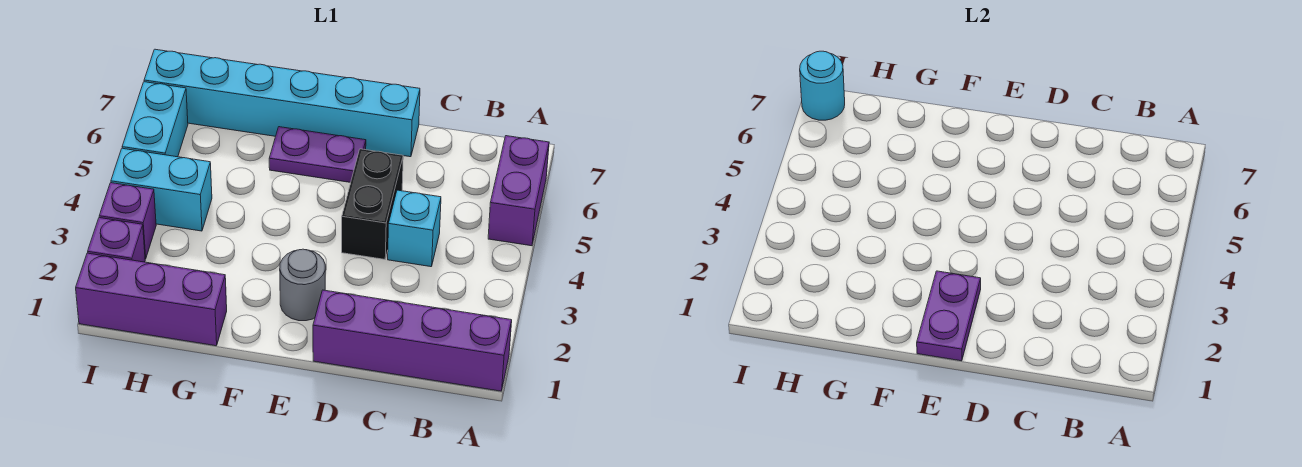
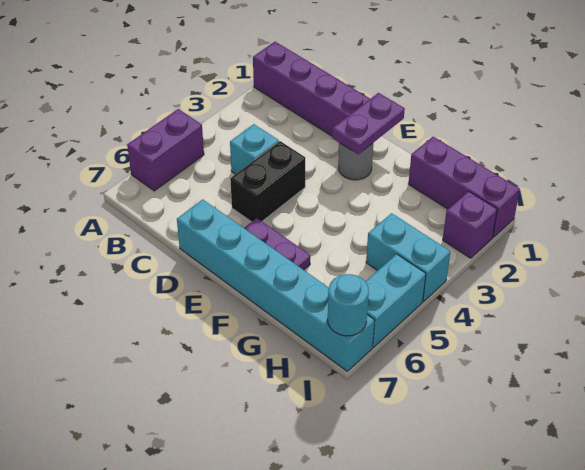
purple brick I3 level 1 -> none

